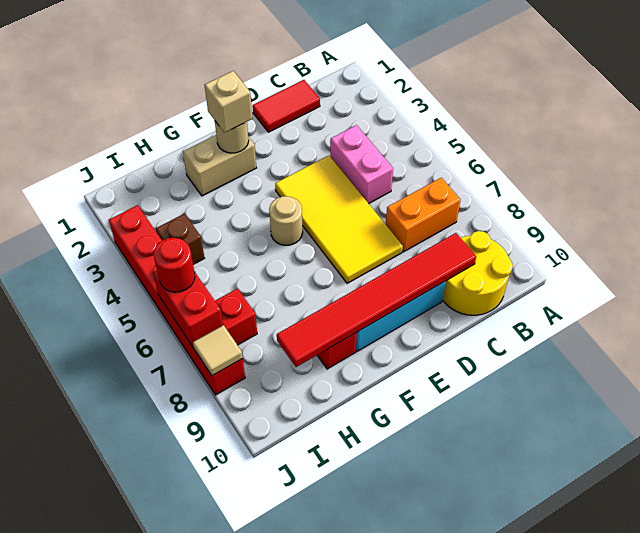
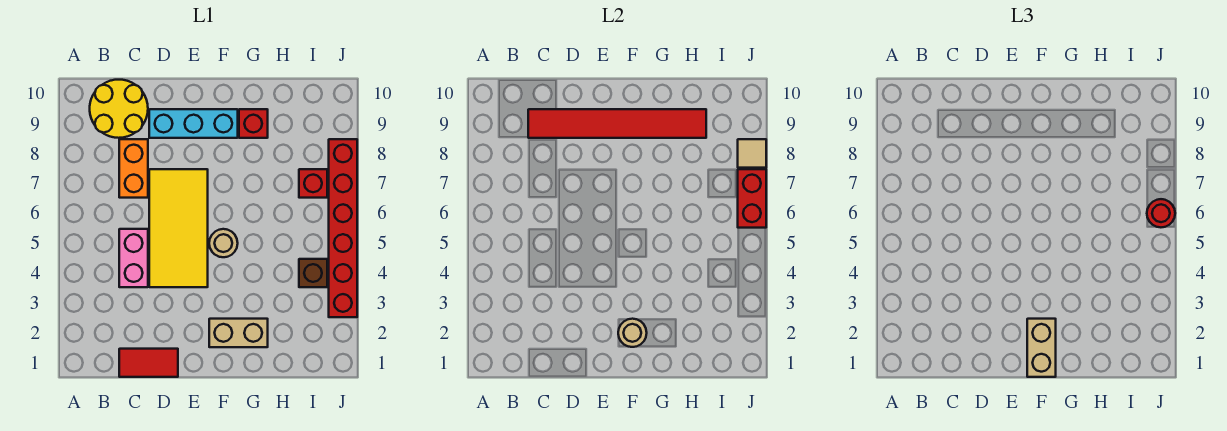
orange brick B7:C7 level 1 -> orange brick C7:C8 level 1
tan brick F2 level 3 -> tan brick F1:F2 level 3

